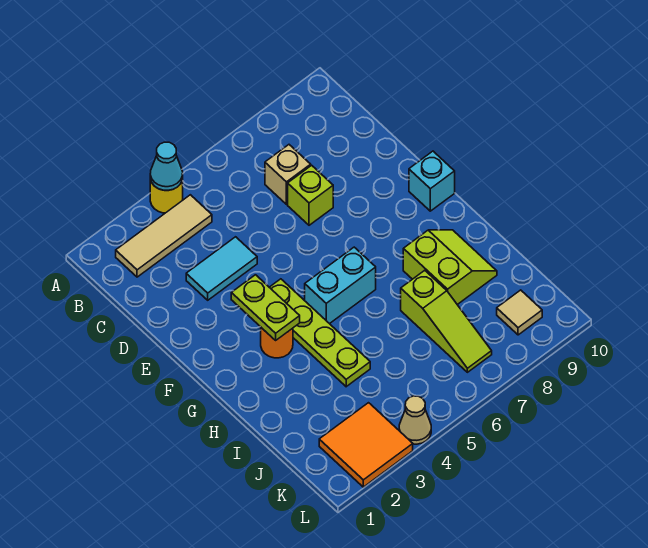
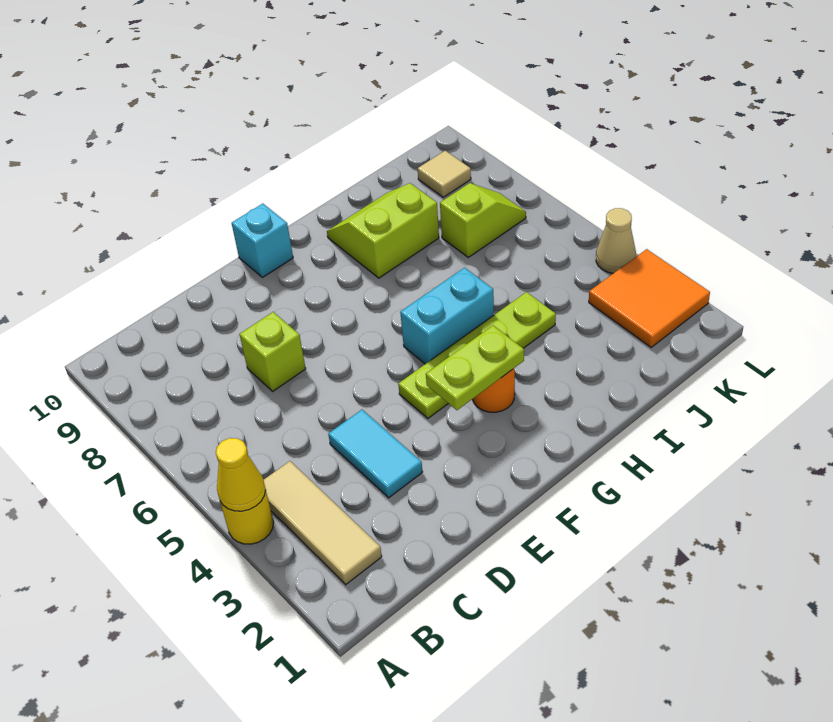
cyan cone A4 level 2 -> yellow cone A4 level 2
tan brick C7 level 1 -> none
cyan brick G5:G6 level 1 -> cyan brick G5:H5 level 1
lime slope I7:K7 level 1 top I -> lime slope J7:K7 level 1 top J

